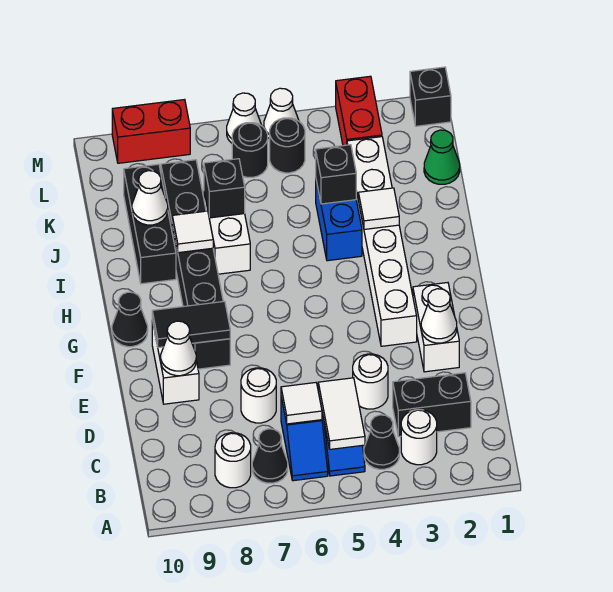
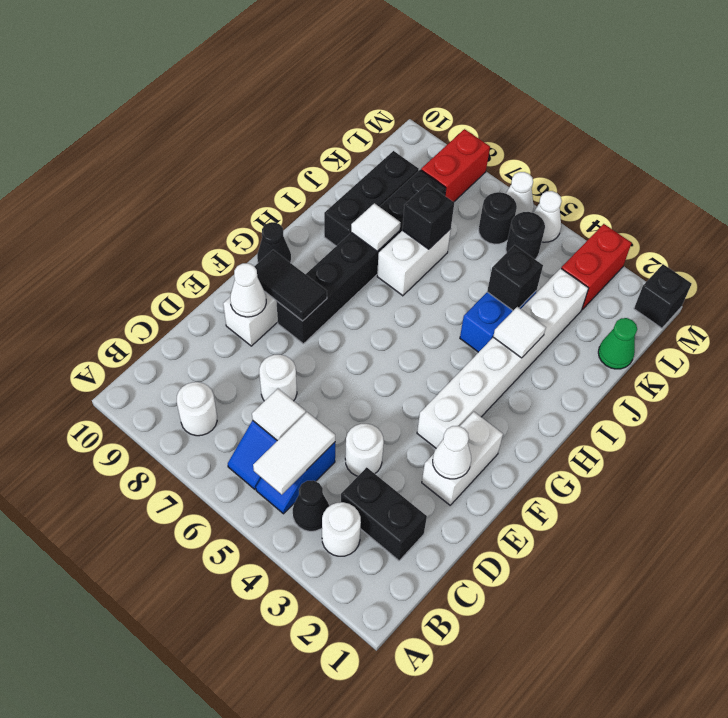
black cone B7 level 1 -> none
white cone J9 level 2 -> none
red brick M8:M9 level 1 -> red brick L8:M8 level 1

